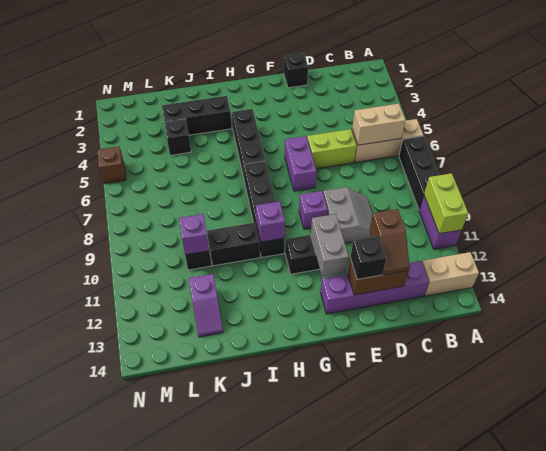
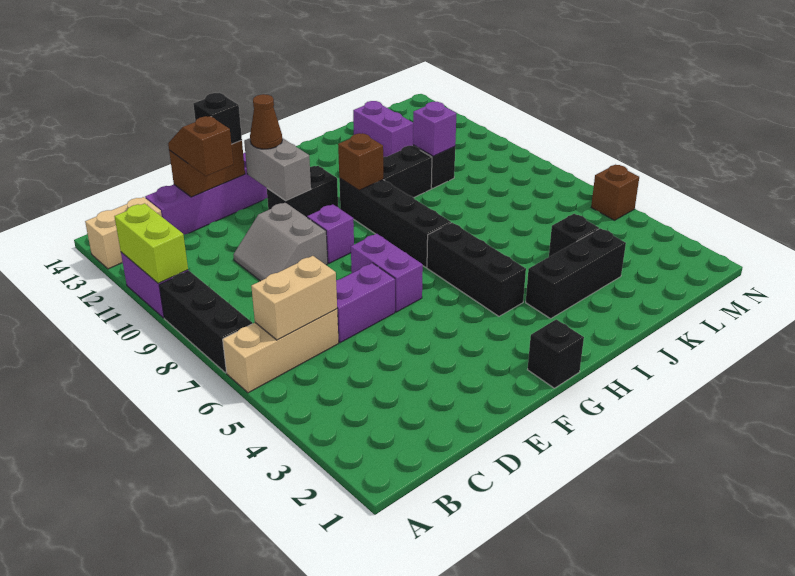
lime brick D6:E6 level 1 -> purple brick D6:E6 level 1
black brick E1 level 1 -> black brick G1 level 1
none -> brown cone F12 level 3
purple brick H10 level 2 -> brown brick H10 level 2
purple slope K12:K13 level 1 top 12 -> purple brick K12:K13 level 1

